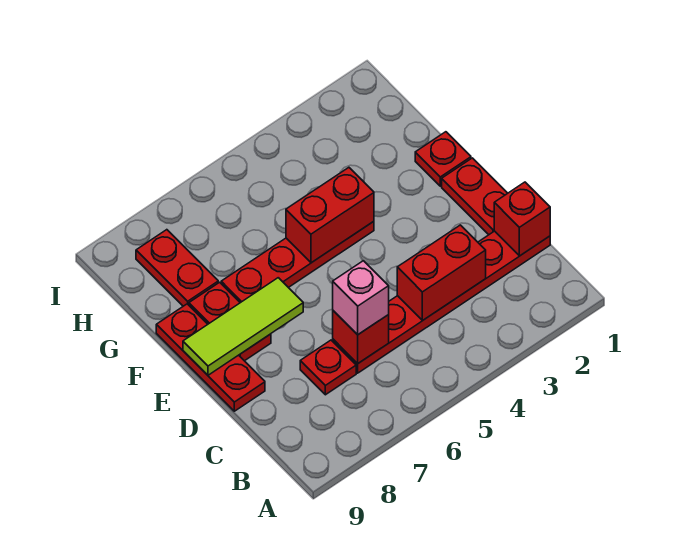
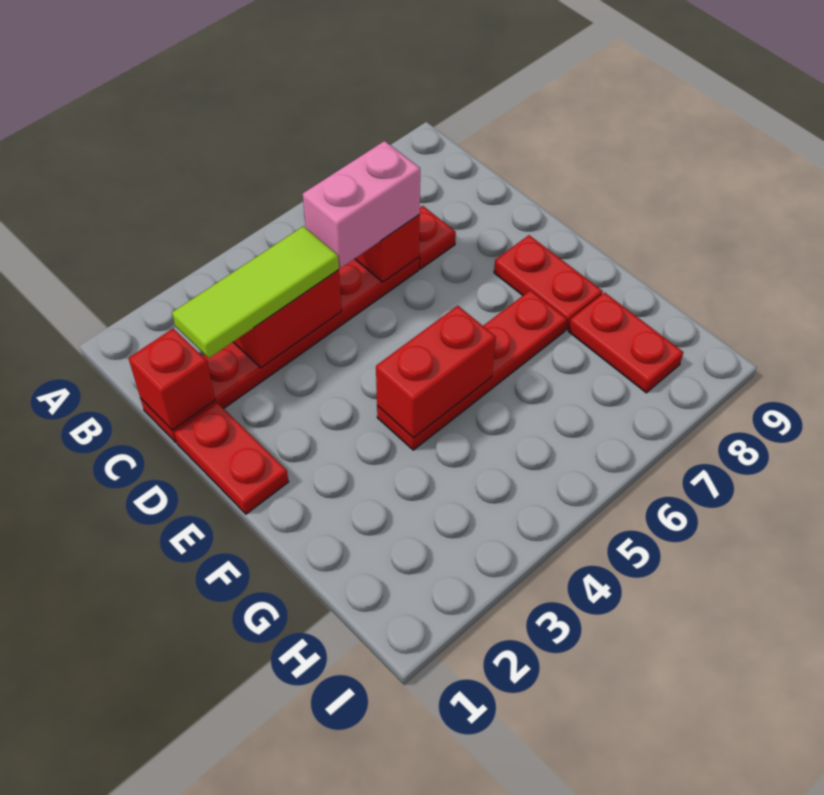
pink brick C6 level 3 -> pink brick C5:C6 level 3
red plate D9:F9 level 1 -> none
lime tile E7:E9 level 2 -> lime tile C2:C4 level 3
red plate F1 level 1 -> none

